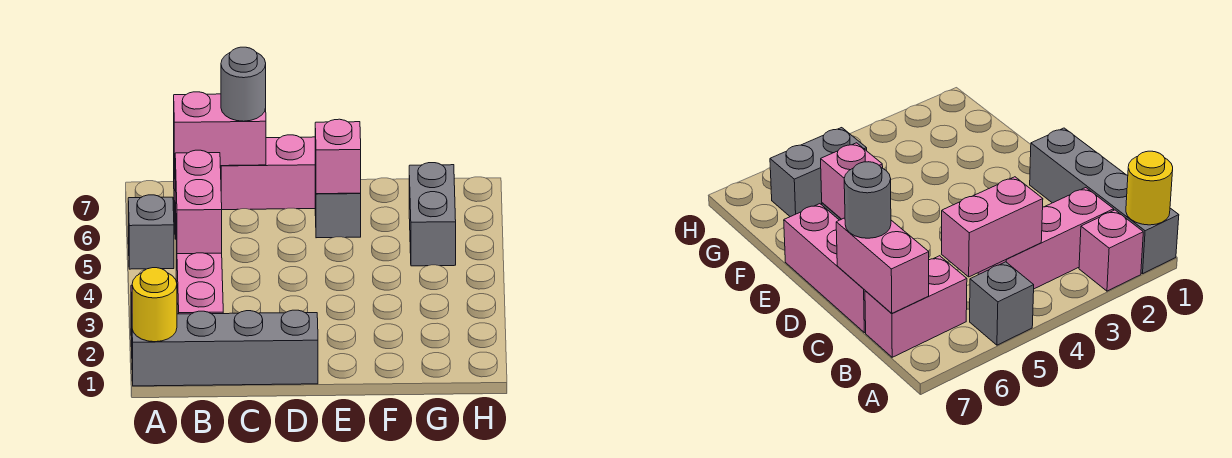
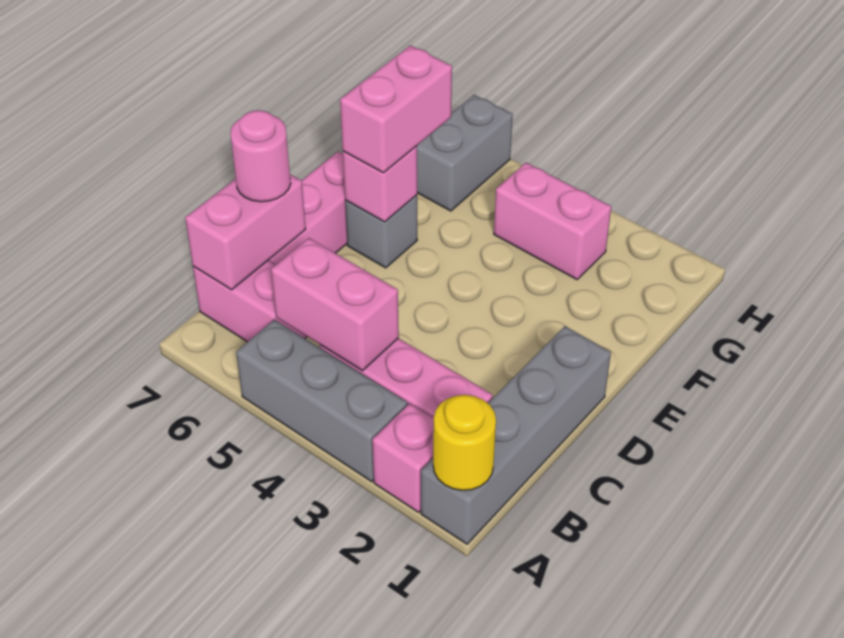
grey brick A5 level 1 -> grey brick A3:A5 level 1
grey round brick C7 level 3 -> pink round brick C7 level 3
none -> pink brick E6:F6 level 3
none -> pink brick G3:G4 level 1
grey brick G5:G6 level 1 -> grey brick G6:H6 level 1

